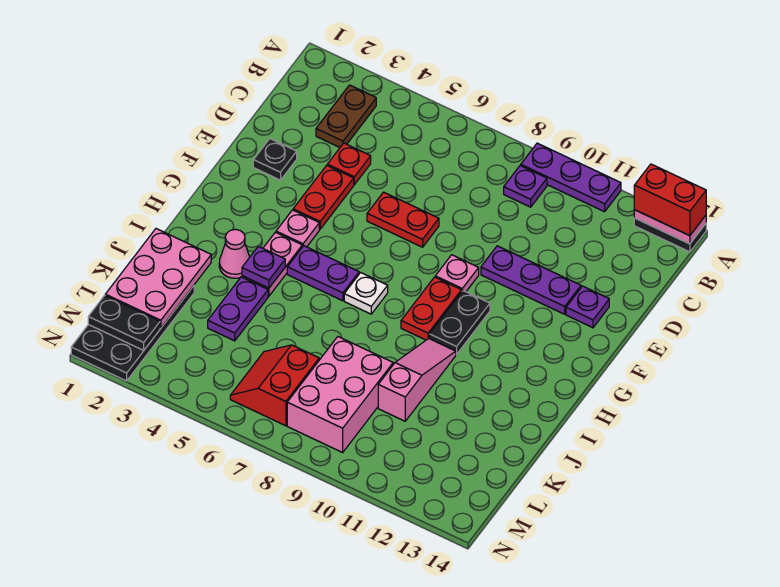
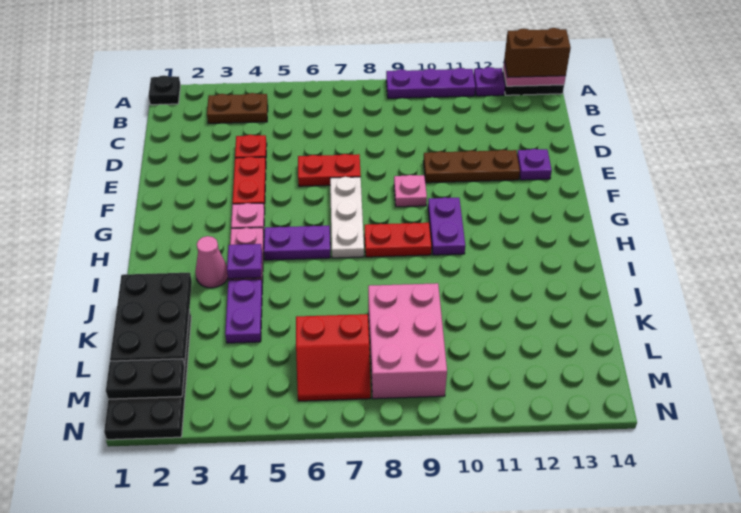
red brick A13:A14 level 3 -> brown brick A13:A14 level 3
brown plate B3:C3 level 1 -> brown plate B3:B4 level 1
purple plate B9 level 1 -> purple plate A12 level 1
black plate E2 level 1 -> black plate A1 level 1
purple plate E10:E12 level 1 -> brown plate E10:E12 level 1
red plate G9:H9 level 1 -> red plate H8:H9 level 1
black plate G10:H10 level 1 -> purple plate G10:H10 level 1
white plate H7 level 1 -> white plate F7:H7 level 1
pink slope I10:K10 level 1 top K -> none
pink plate J1:L2 level 2 -> black plate J1:L2 level 2
red slope L6:M7 level 1 top 7 -> red slope L6:M7 level 1 top L

